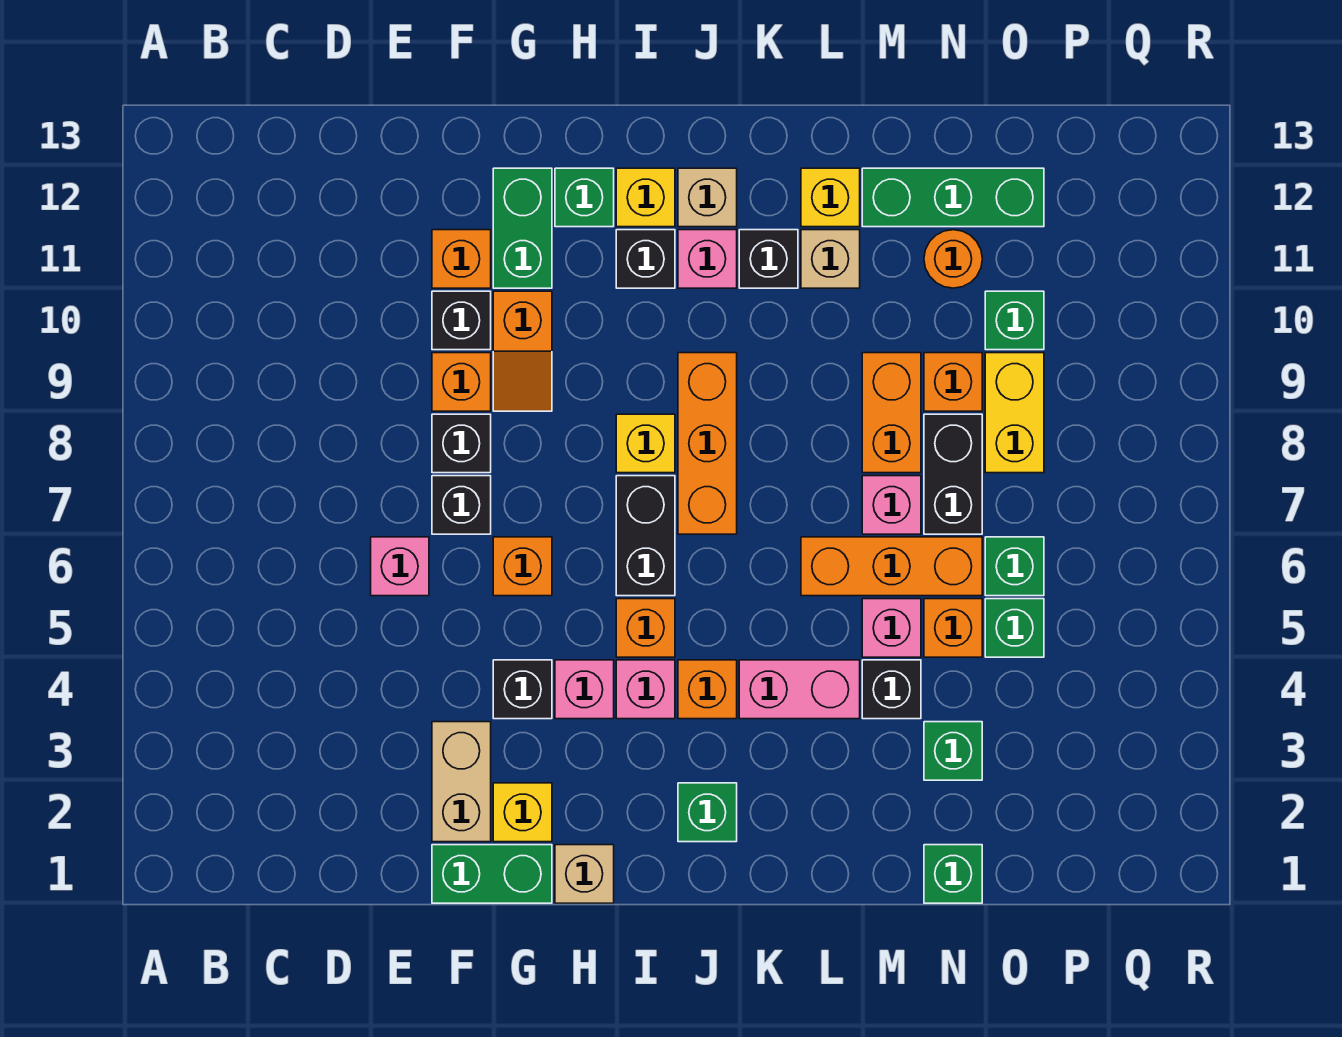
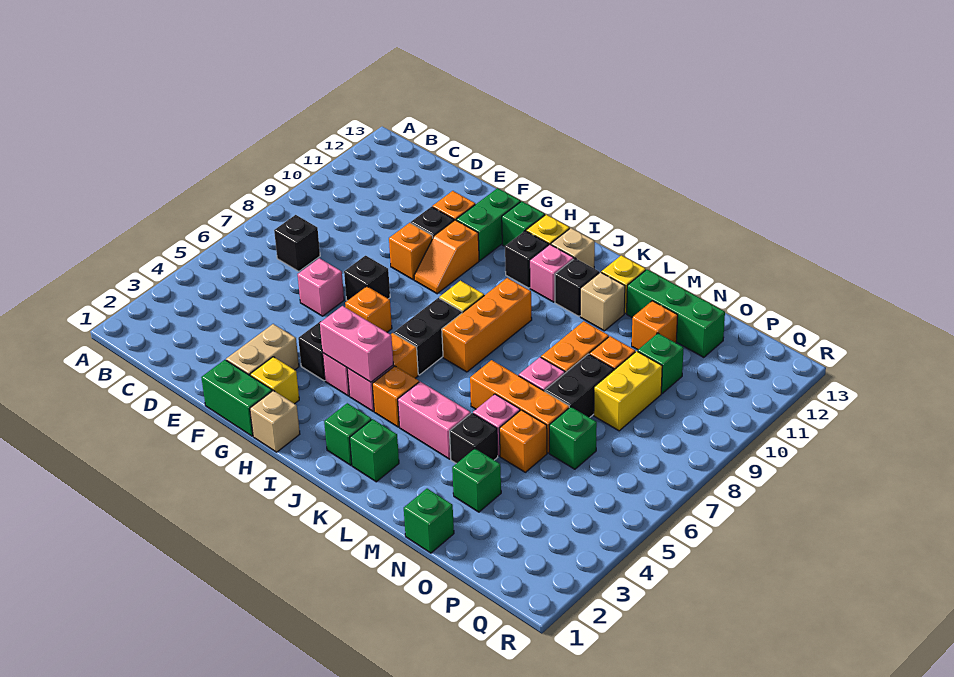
black brick F8 level 1 -> black brick C7 level 1
none -> pink brick H4:I4 level 2
orange round brick N11 level 1 -> orange brick N11 level 1
green brick O5 level 1 -> green brick K2 level 1

